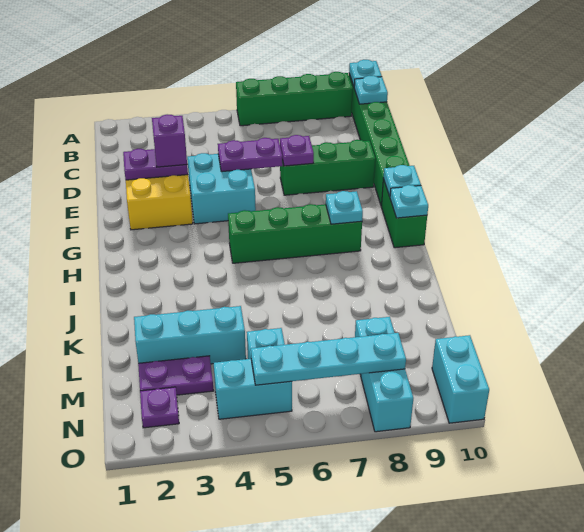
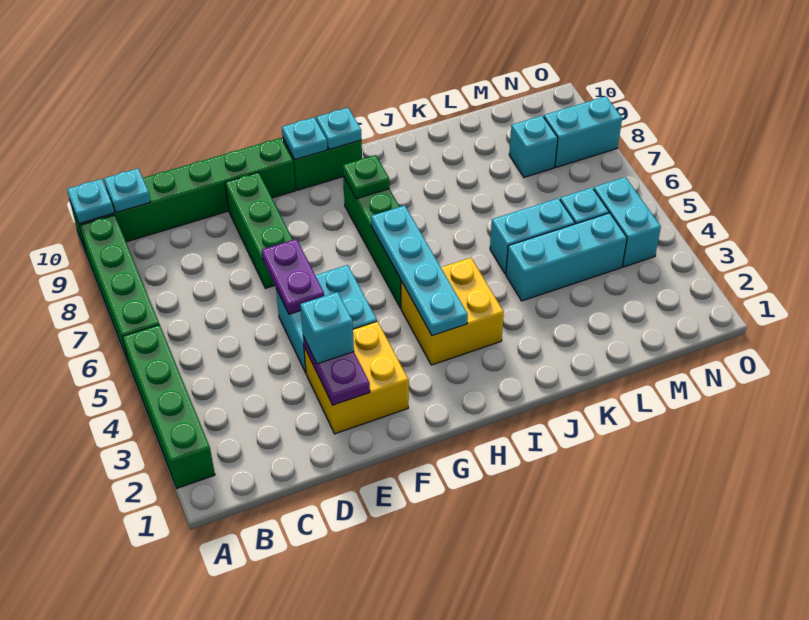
none -> green brick A2:A5 level 1
purple brick E3 level 3 -> cyan brick E3 level 3
purple plate E7 level 2 -> none
none -> yellow brick H3:I4 level 1
cyan plate H8 level 2 -> green plate H8 level 2
cyan brick L2:L4 level 1 -> cyan brick K4:M4 level 1
purple plate M2:M3 level 1 -> none
purple plate N2 level 1 -> none
cyan plate N5:N8 level 2 -> cyan plate H3:H6 level 2
cyan brick N10:O10 level 1 -> cyan brick K5:L5 level 1

